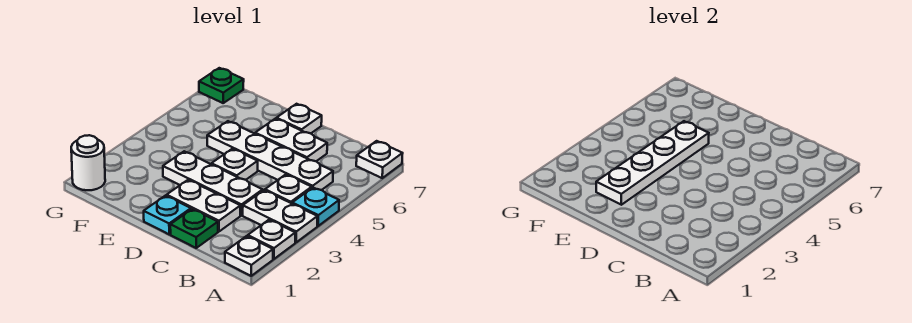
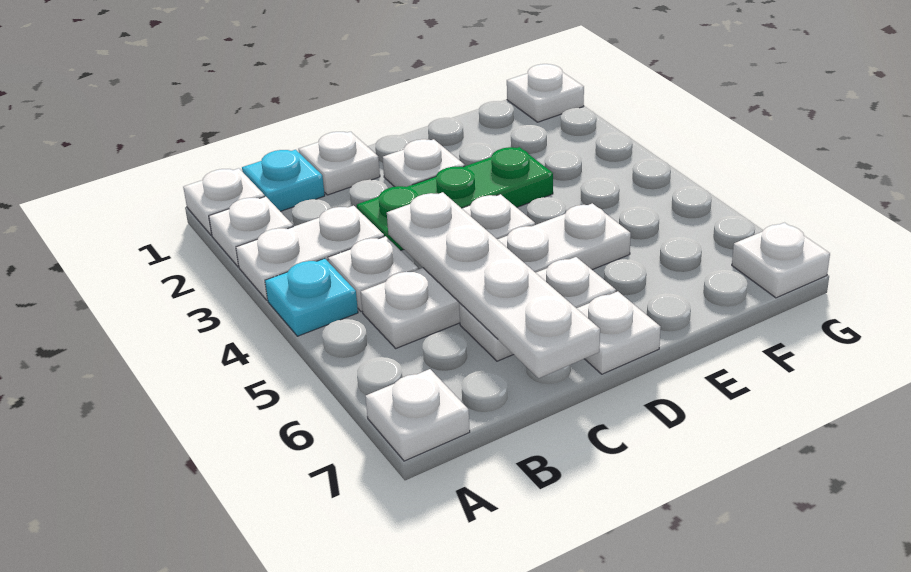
green plate C1 level 1 -> white plate C1 level 1
white plate C2:D2 level 1 -> white plate D2 level 1
white plate C3:E3 level 1 -> green plate C3:E3 level 1
cyan plate D1 level 1 -> cyan plate B1 level 1
white plate E2:E5 level 2 -> white plate C4:C7 level 2
white round brick G1 level 1 -> white plate G1 level 1
green plate G7 level 1 -> white plate G7 level 1

